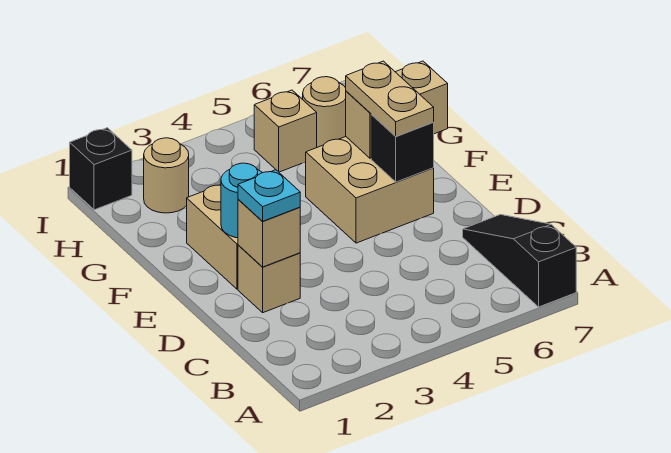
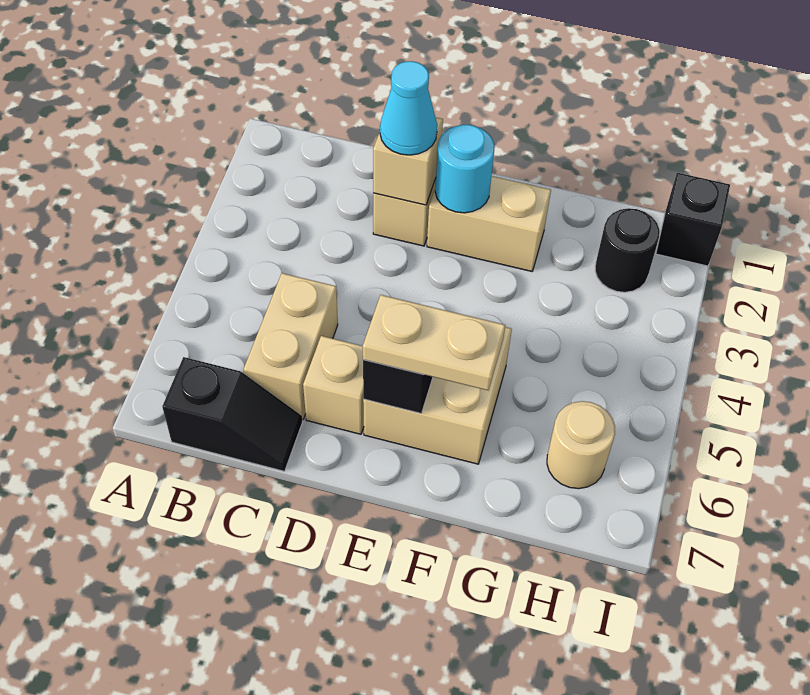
black slope A7:C7 level 1 top A -> black slope B7:C7 level 1 top B
cyan plate D2 level 3 -> cyan cone D2 level 3
tan brick F6:F7 level 2 -> tan brick C5:C6 level 1
tan round brick H2 level 1 -> black round brick H2 level 1
tan brick H5 level 1 -> tan brick D6 level 1

